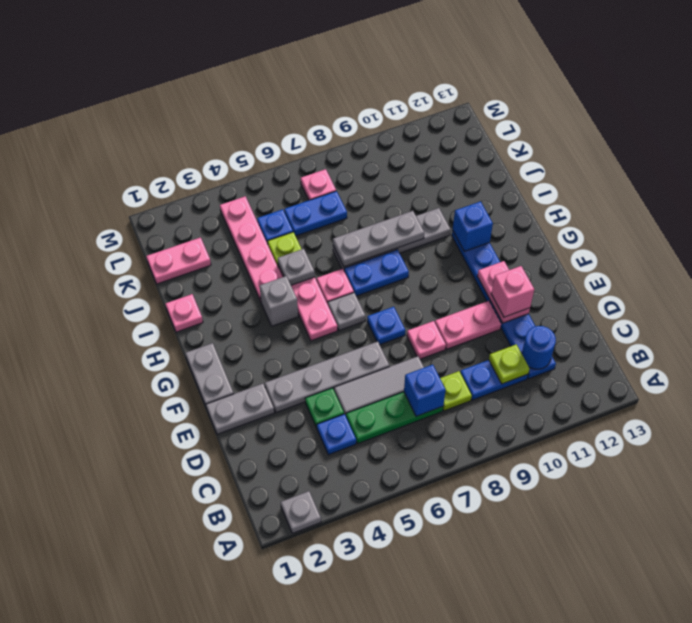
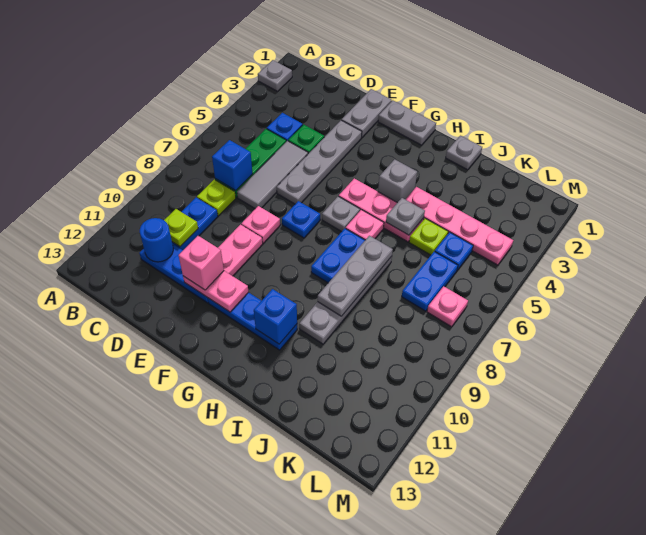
pink plate I1 level 1 -> grey plate I1 level 1
pink plate K1:K2 level 1 -> none

